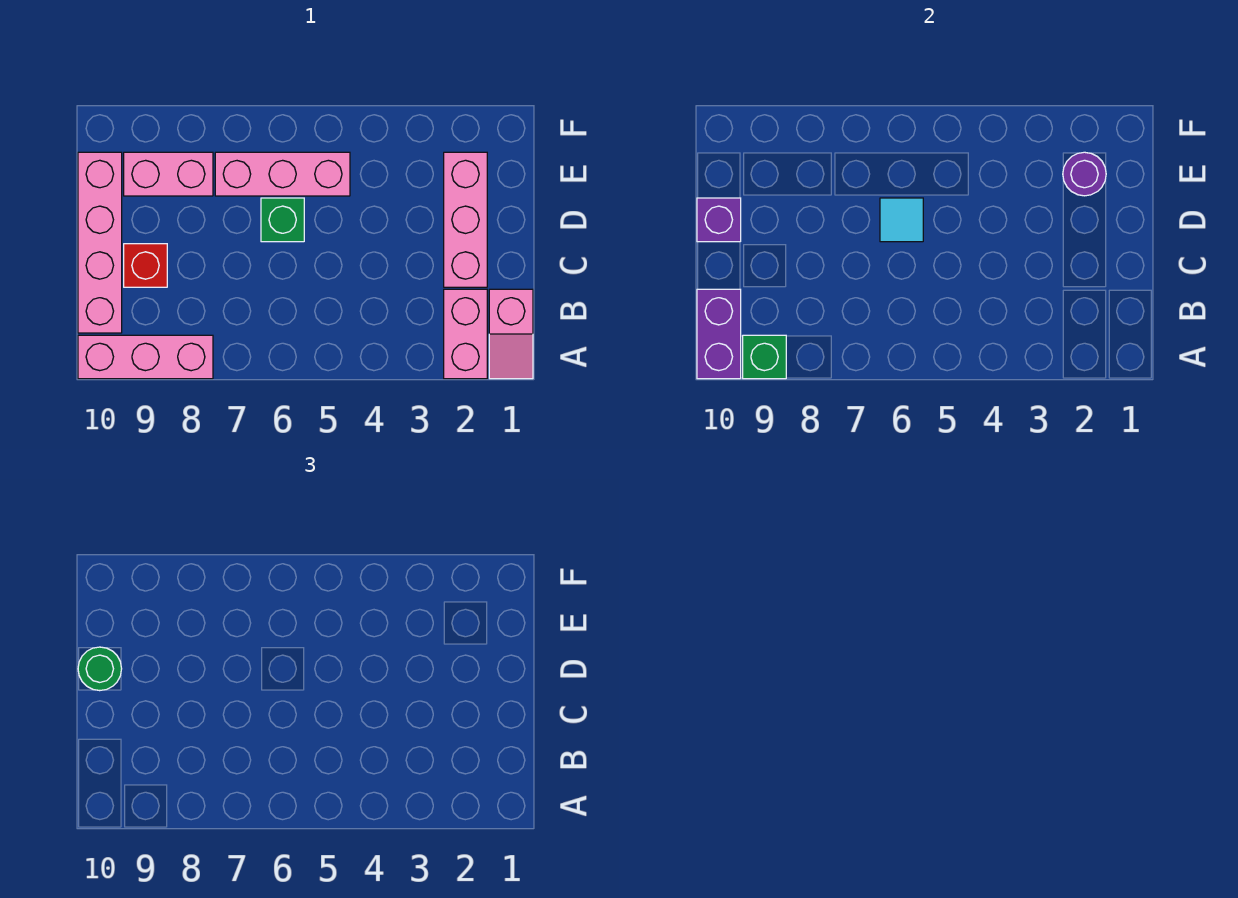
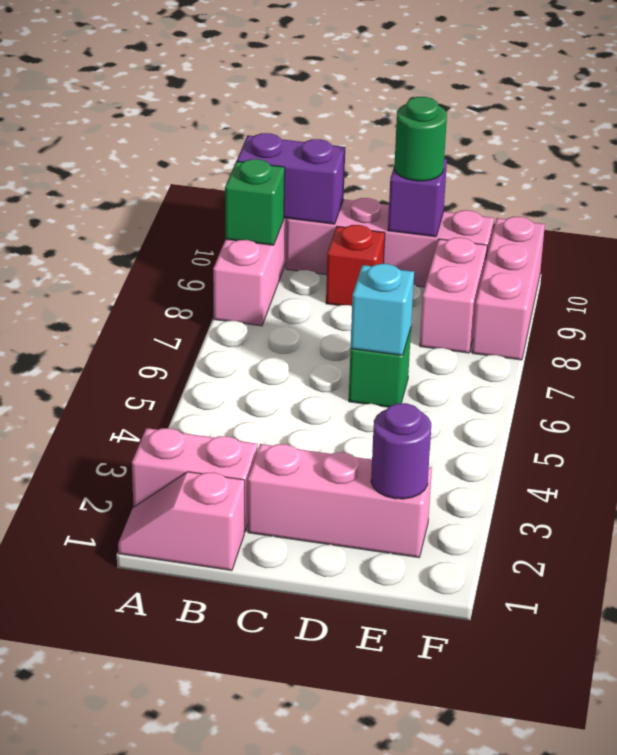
cyan tile D6 level 2 -> cyan brick D6 level 2
pink brick E5:E7 level 1 -> pink brick F8:F10 level 1

